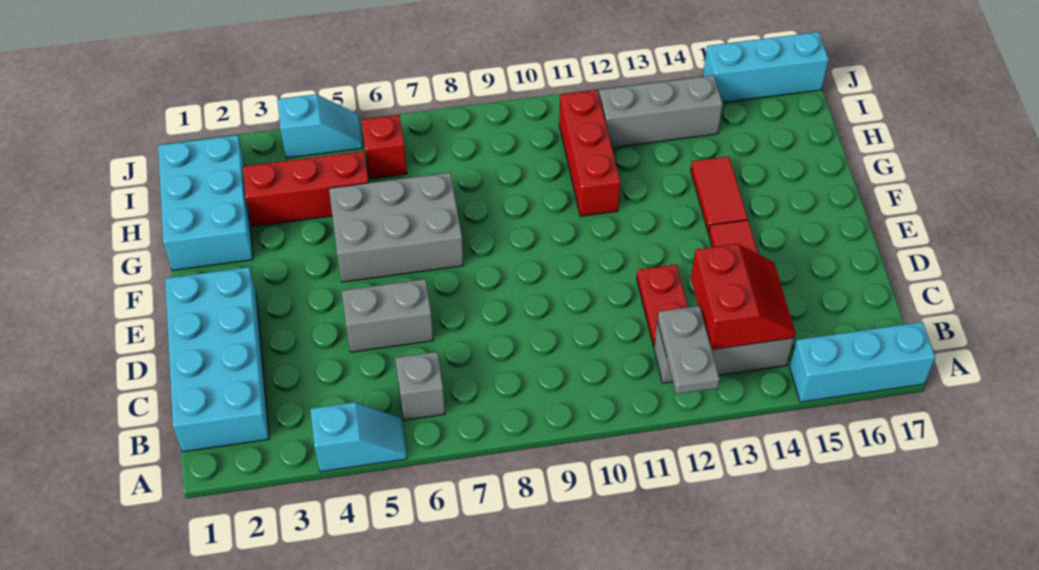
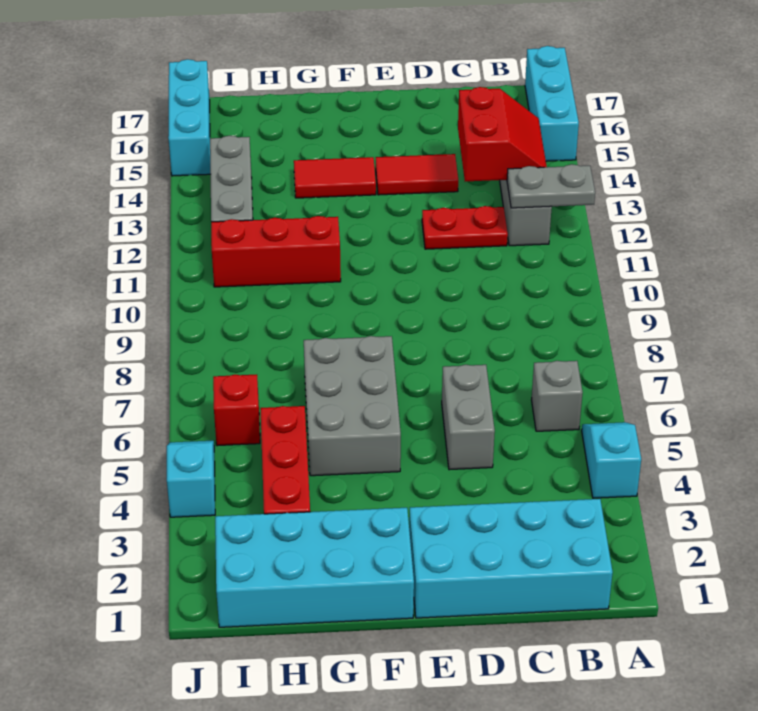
red slope B13:C14 level 2 top 13 -> red slope B13:C14 level 2 top C
cyan brick G1:I2 level 1 -> cyan brick F1:I2 level 1

